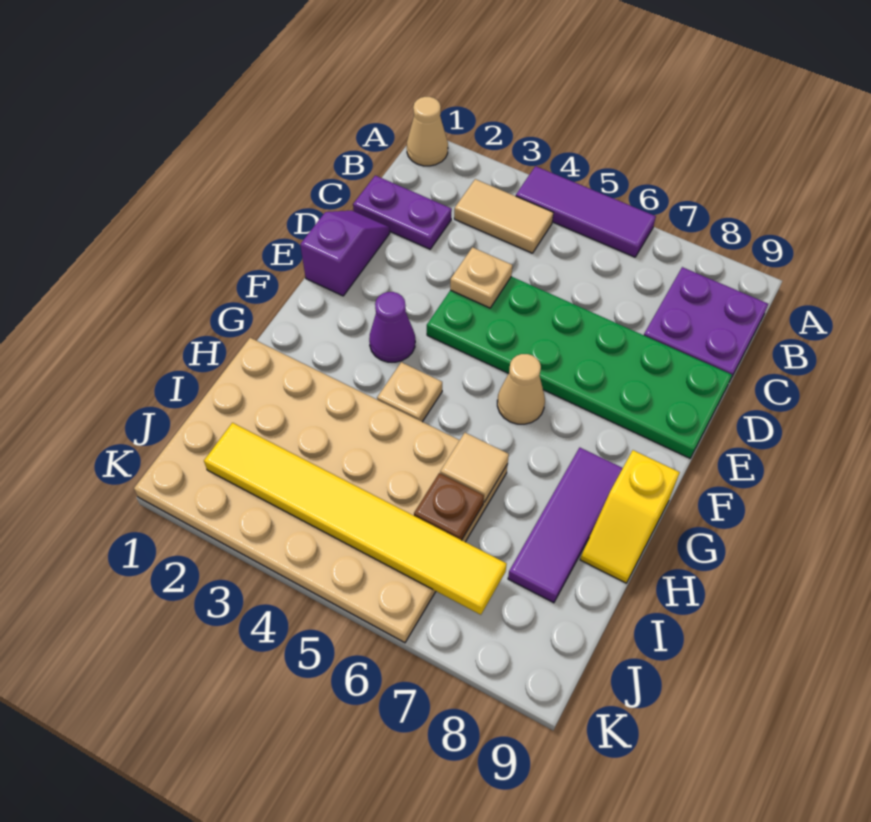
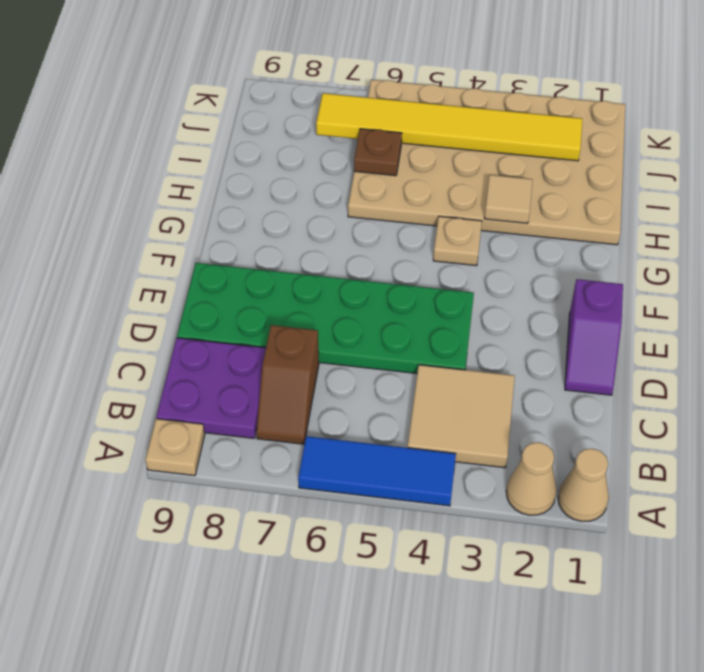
purple tile A4:A6 level 1 -> blue tile A4:A6 level 1
tan tile B3:B4 level 1 -> tan tile B3:C4 level 1
none -> brown slope B7:C7 level 1 top C
purple plate C1:C2 level 1 -> none
tan plate D4 level 2 -> tan plate A9 level 1
purple cone F3 level 1 -> none
tan cone F6 level 1 -> tan cone A2 level 1
purple tile G8:I8 level 1 -> none
yellow slope G9:H9 level 1 top G -> none
tan tile H6 level 2 -> tan tile H3 level 2

